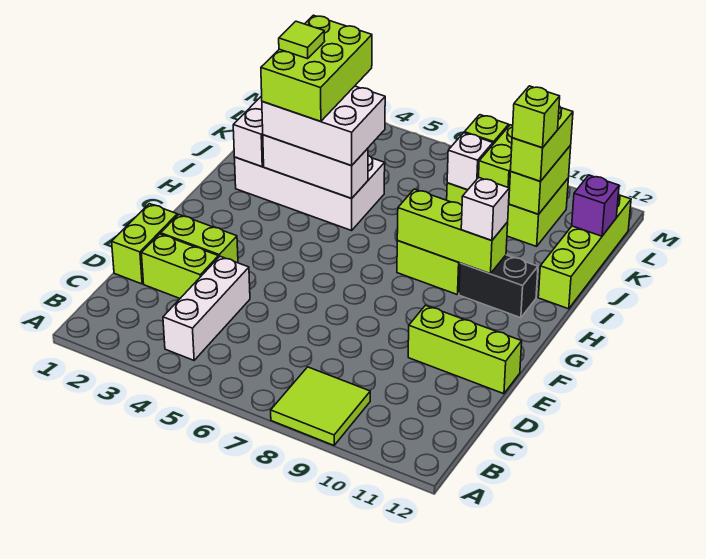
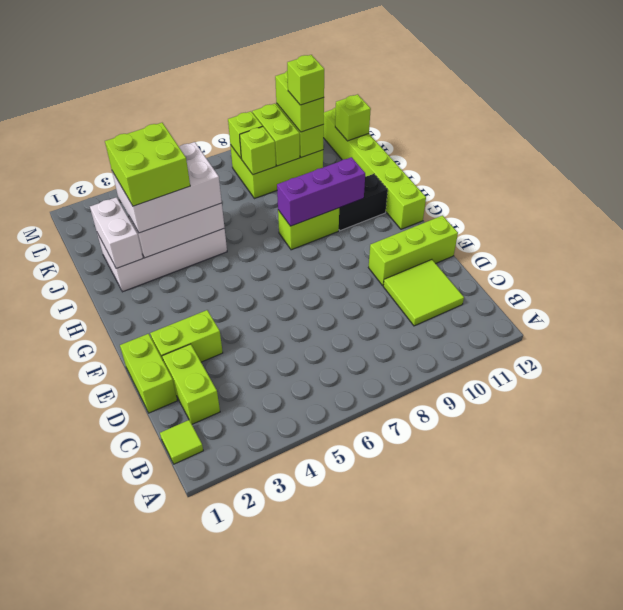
lime tile A8:B9 level 1 -> lime tile C10:D11 level 1
white brick B4:D4 level 1 -> none
lime brick D2:D3 level 1 -> lime brick C2:D2 level 1
lime brick H8:H10 level 2 -> purple brick H8:H10 level 2
white brick H10 level 3 -> none
lime brick I3:K4 level 4 -> lime brick I3:J4 level 4
lime brick I12:L12 level 1 -> lime brick G12:L12 level 1
lime tile J3 level 5 -> lime tile B1 level 1
white brick K8 level 2 -> lime brick K8 level 2
purple brick K12 level 2 -> lime brick K12 level 2

